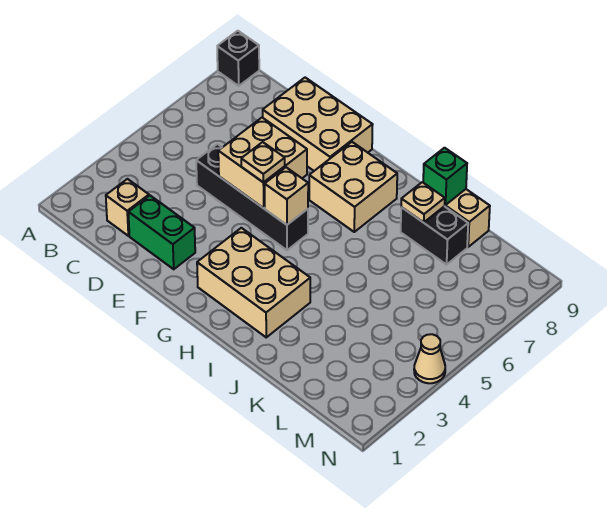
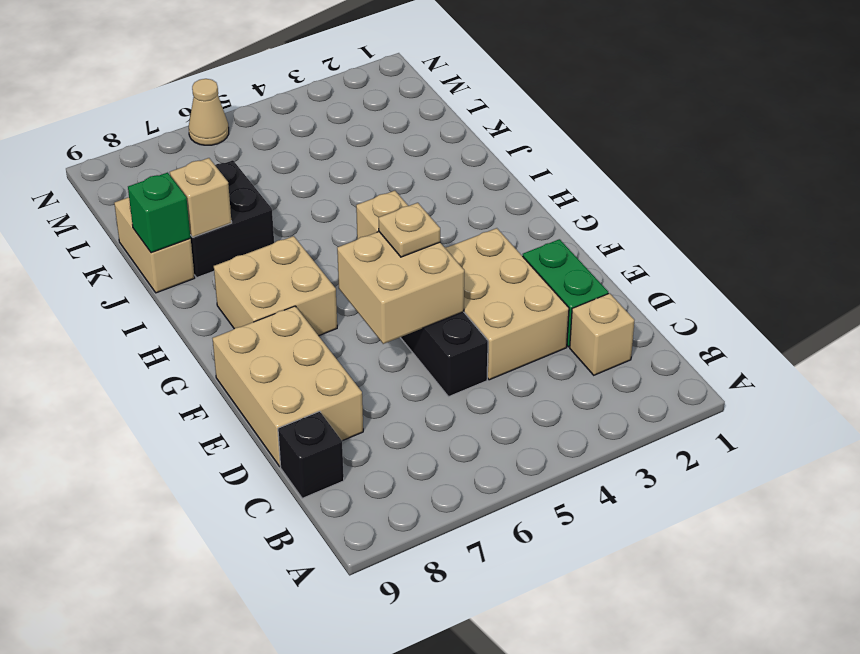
black brick A9 level 1 -> black brick C9 level 1
tan brick G2:I3 level 1 -> tan brick D3:F4 level 1
black brick J8:K8 level 1 -> black brick J7:K8 level 1
tan plate J8 level 2 -> tan brick J8 level 2
tan cone N4 level 1 -> tan cone N6 level 1

